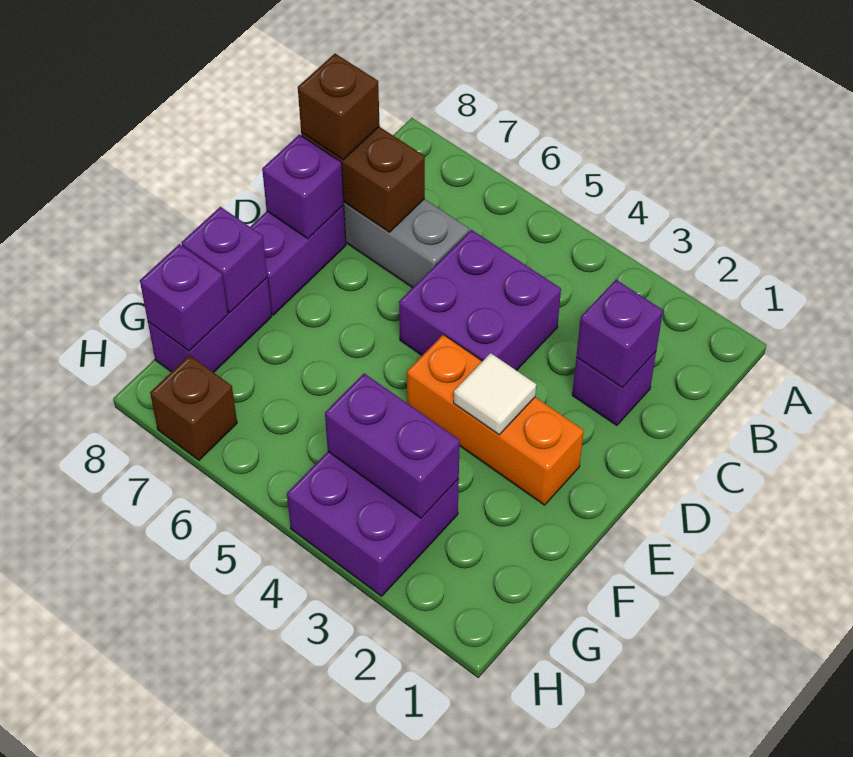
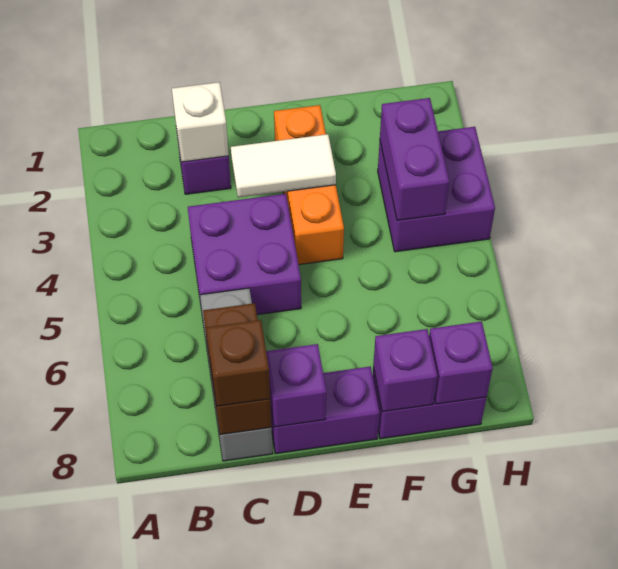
purple brick C2 level 2 -> white brick C2 level 2
white tile E3 level 2 -> white tile D3:E3 level 2
brown brick H7 level 1 -> none

